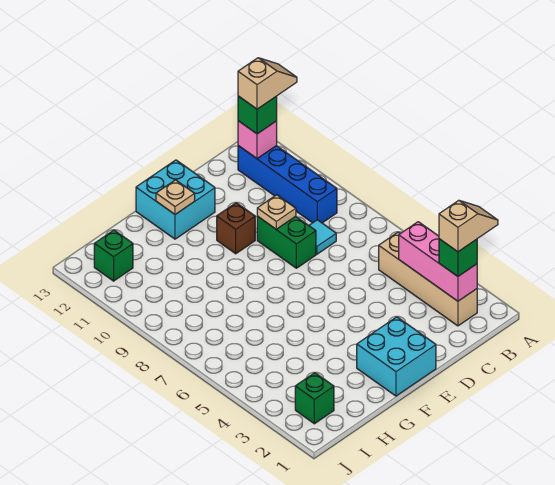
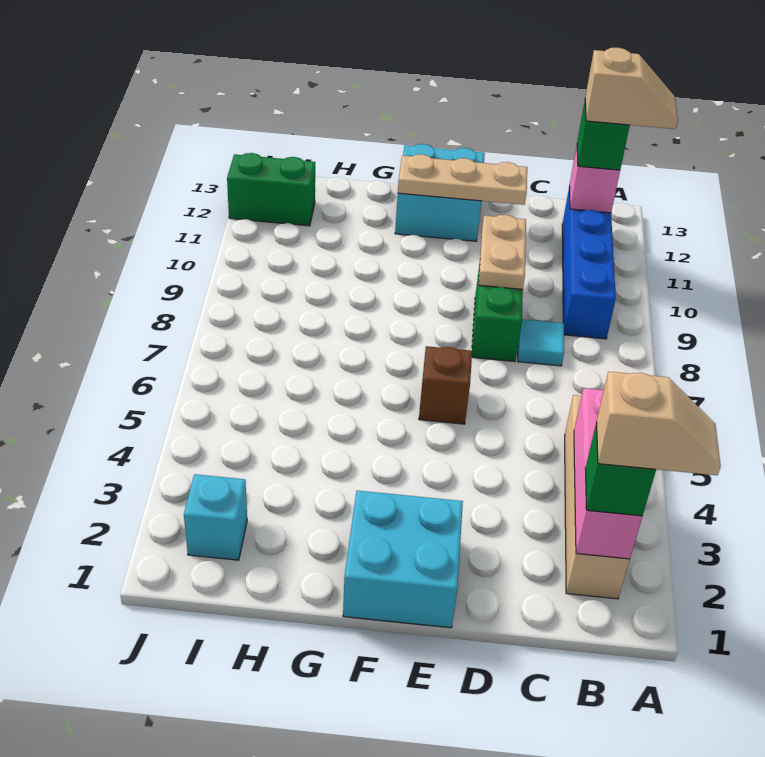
tan plate D9 level 2 -> tan plate D9:D10 level 2
brown brick E10 level 1 -> brown brick E6 level 1
tan plate F12 level 2 -> tan plate D12:F12 level 2
green brick I2 level 1 -> cyan brick I2 level 1
green brick I12 level 1 -> green brick I12:J12 level 1

